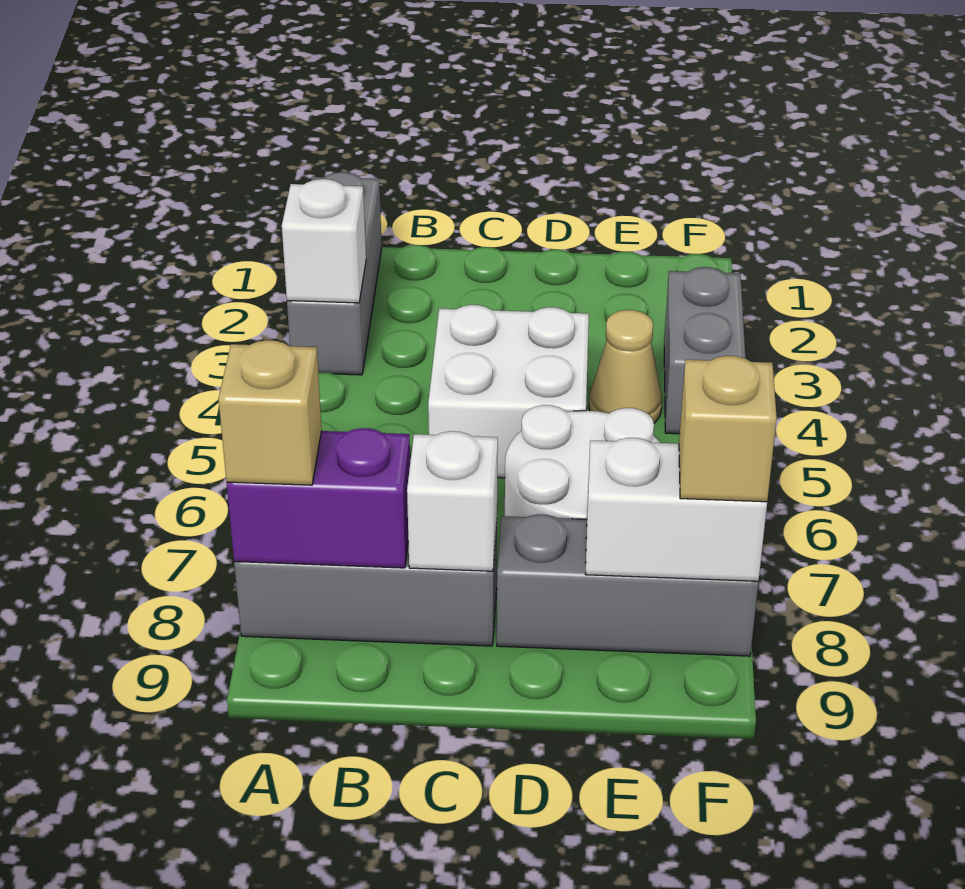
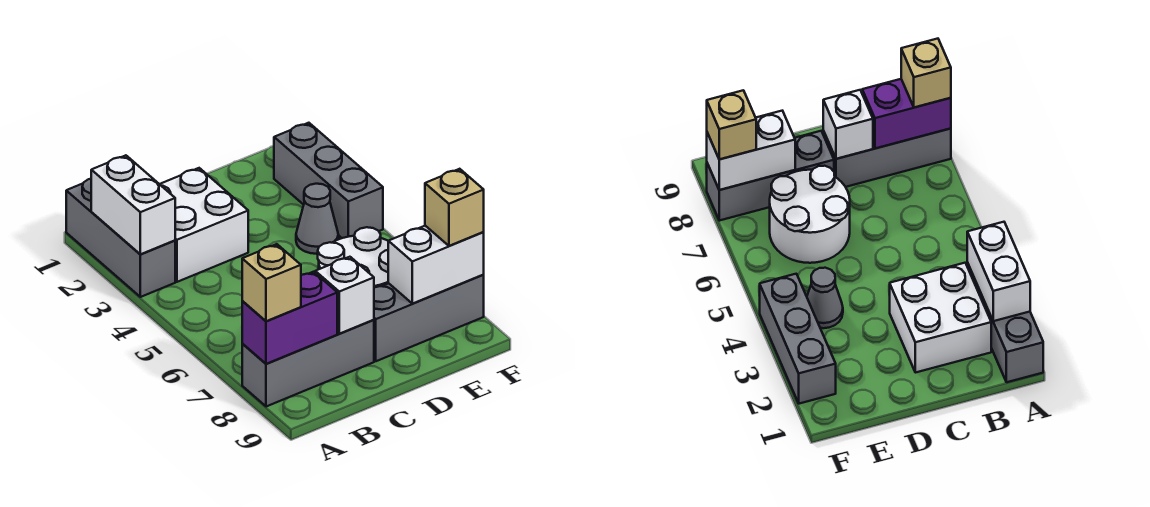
white brick A3 level 2 -> white brick A2:A3 level 2
white brick C4:D5 level 1 -> white brick B2:C3 level 1
tan cone E4 level 1 -> grey cone E4 level 1
grey brick F3:F4 level 1 -> grey brick F2:F4 level 1

